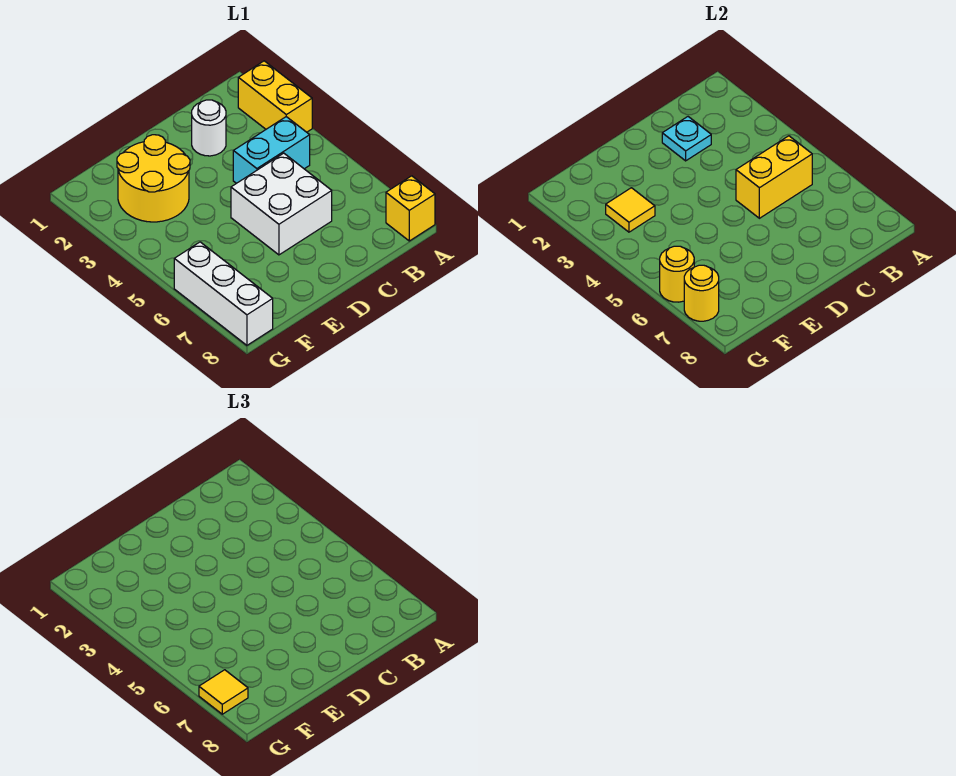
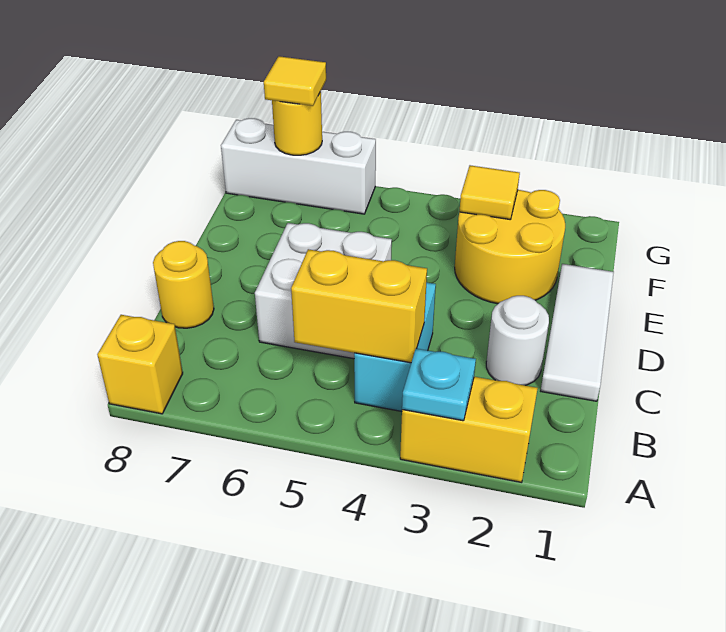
yellow brick B5:C5 level 2 -> yellow brick B4:B5 level 2
none -> white tile C1:E1 level 1
cyan plate C2 level 2 -> cyan plate A3 level 2
yellow round brick G6 level 2 -> yellow round brick C8 level 1

